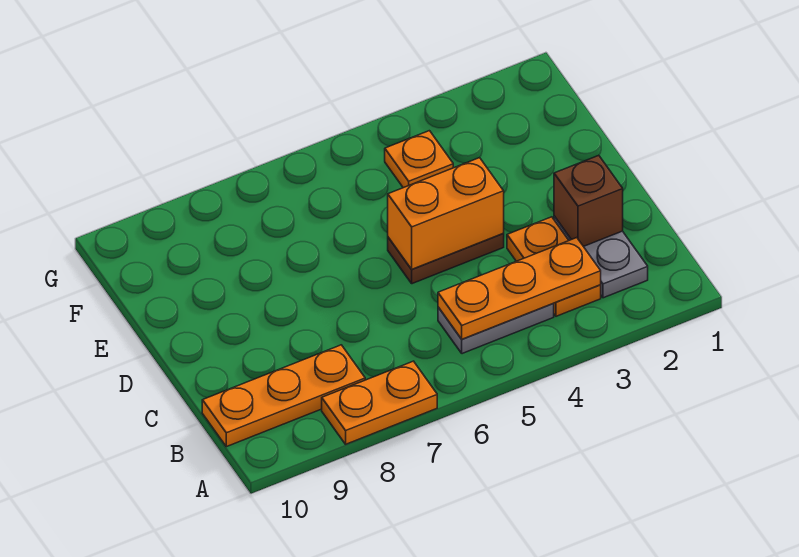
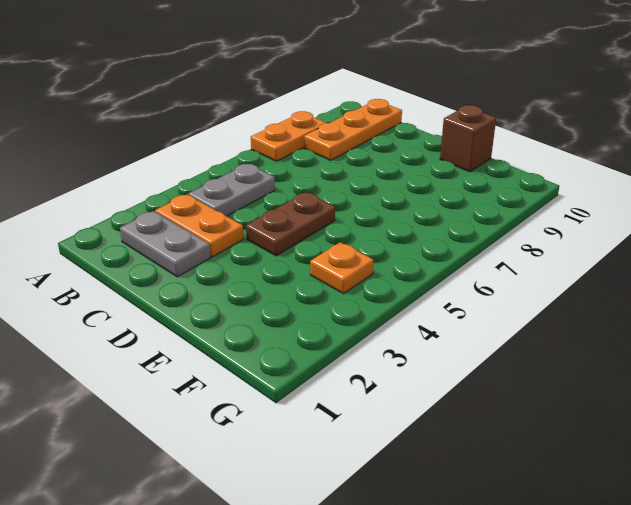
orange plate B3:B5 level 2 -> none
brown brick C2 level 2 -> brown brick E10 level 1
orange brick D4:D5 level 2 -> none

